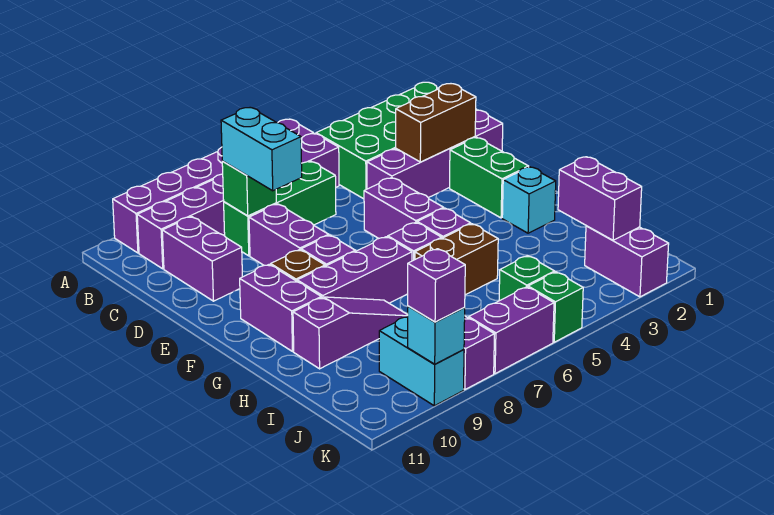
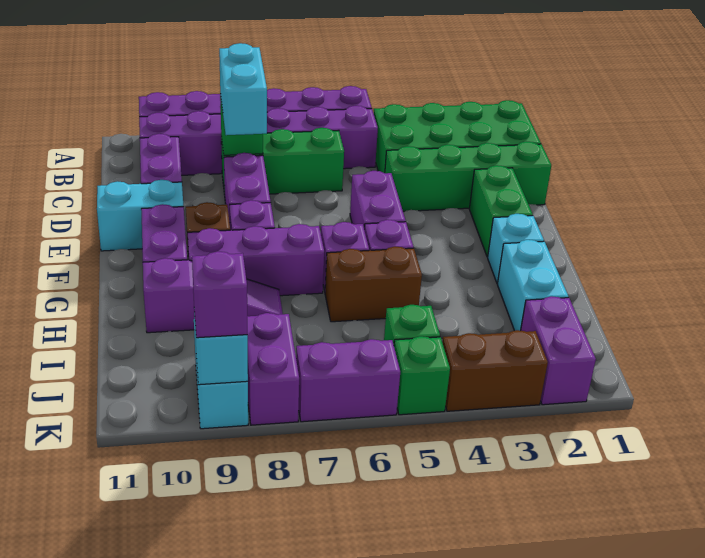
purple brick D1:D4 level 1 -> green brick D1:D4 level 1
brown brick D2:D3 level 2 -> brown brick K3:K4 level 1
none -> cyan brick E10:E11 level 1
none -> cyan brick H2:I2 level 1
purple brick I2:J2 level 2 -> none

